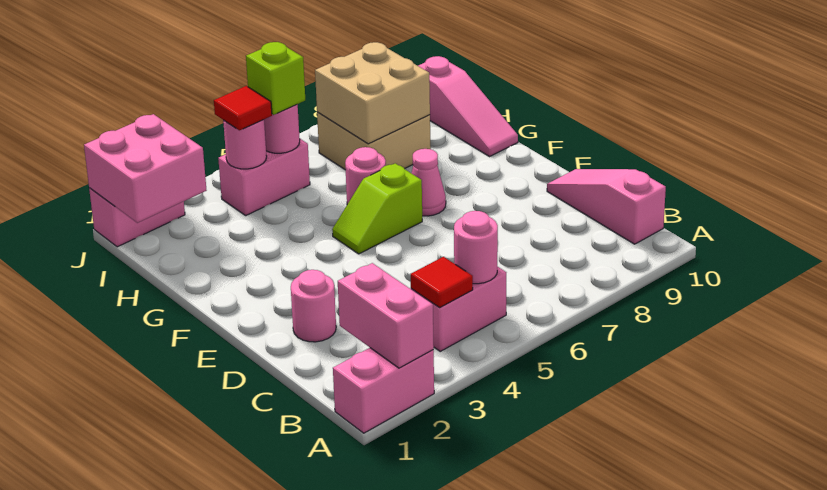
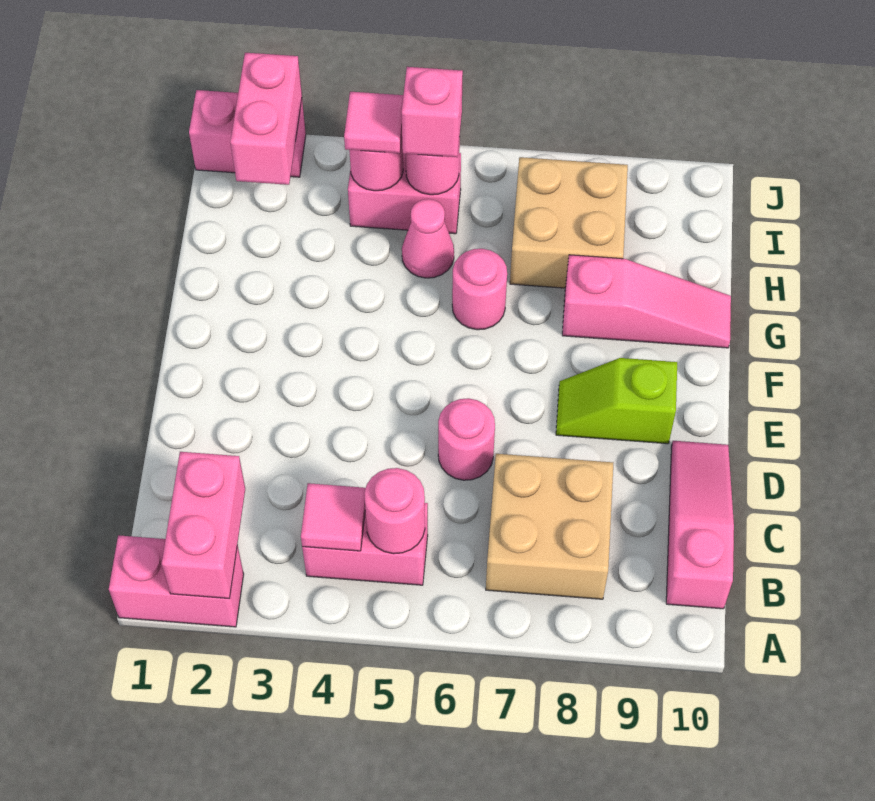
red tile B4 level 2 -> pink tile B4 level 2
pink round brick D2 level 1 -> pink round brick D6 level 1
lime slope F5:F6 level 1 top 6 -> lime slope E8:E9 level 1 top 9
pink cone F7 level 1 -> pink cone H5 level 1
pink slope G10:I10 level 1 top I -> pink slope G8:G10 level 1 top 8
tan brick H7:I8 level 2 -> tan brick B7:C8 level 1
pink brick I1:J2 level 2 -> pink brick I2:J2 level 2
red tile I4 level 3 -> pink tile I4 level 3
lime brick I5 level 3 -> pink brick I5 level 3

